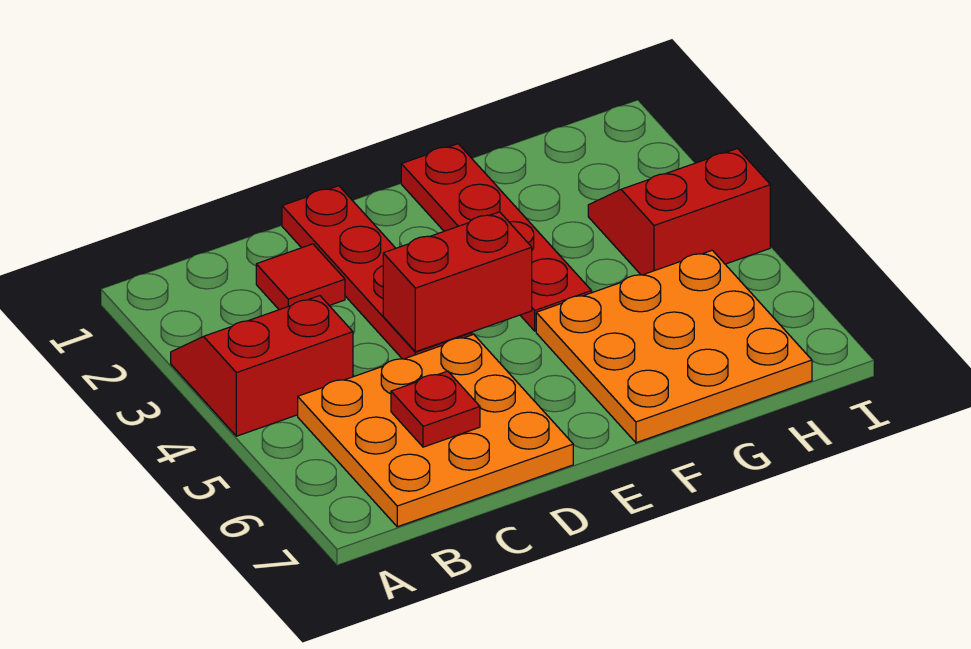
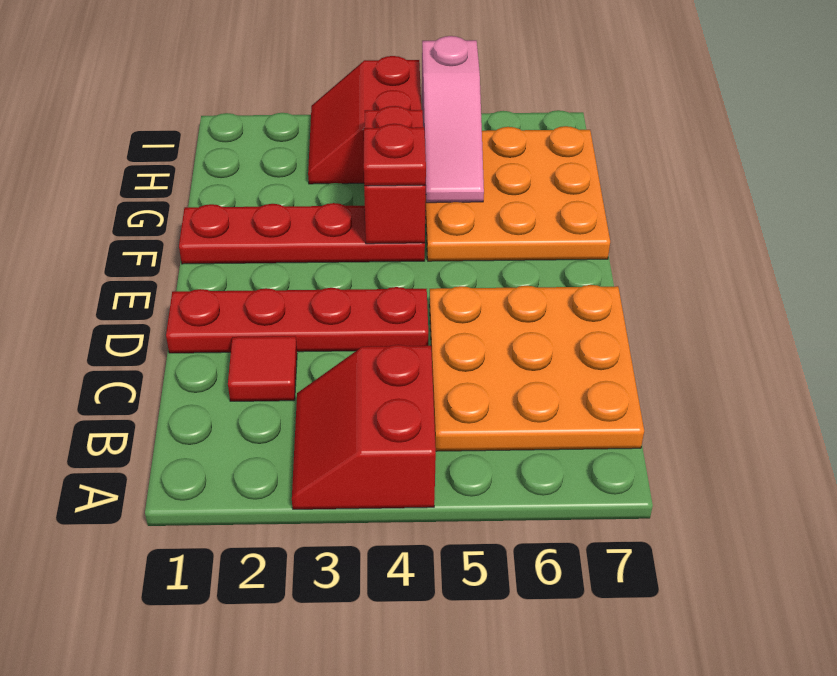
red plate C6 level 2 -> red plate F4 level 3
red brick D4:E4 level 2 -> red brick F4:G4 level 2
none -> pink slope G5:I5 level 2 top I

